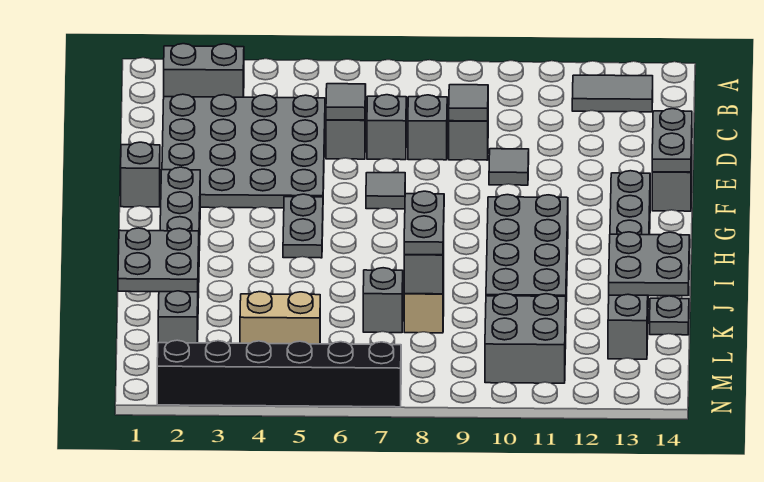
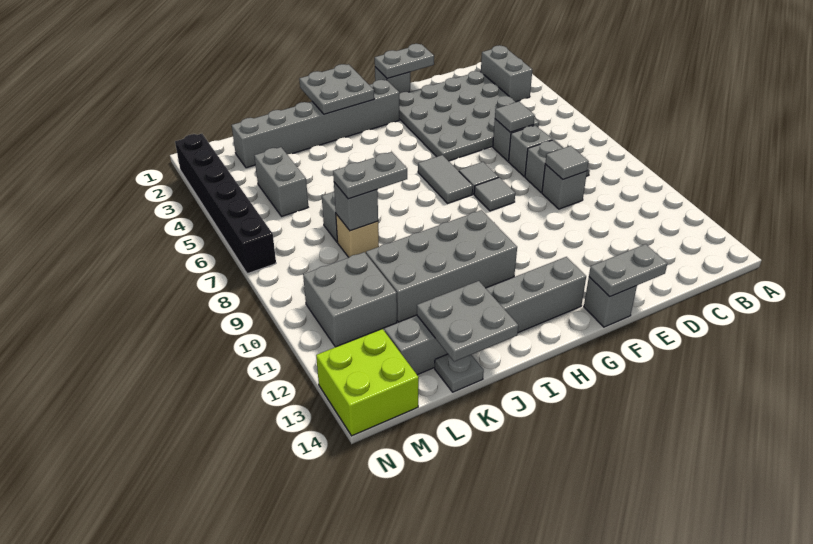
grey tile B12:B13 level 1 -> grey tile G6:G7 level 1
grey tile E10 level 1 -> grey tile F8 level 1
grey plate G5:H5 level 1 -> grey plate E1:F1 level 2
grey plate J1:K2 level 2 -> grey plate H1:I2 level 2
tan brick L4:L5 level 1 -> grey brick L4:L5 level 1
none -> lime brick M13:N14 level 1

